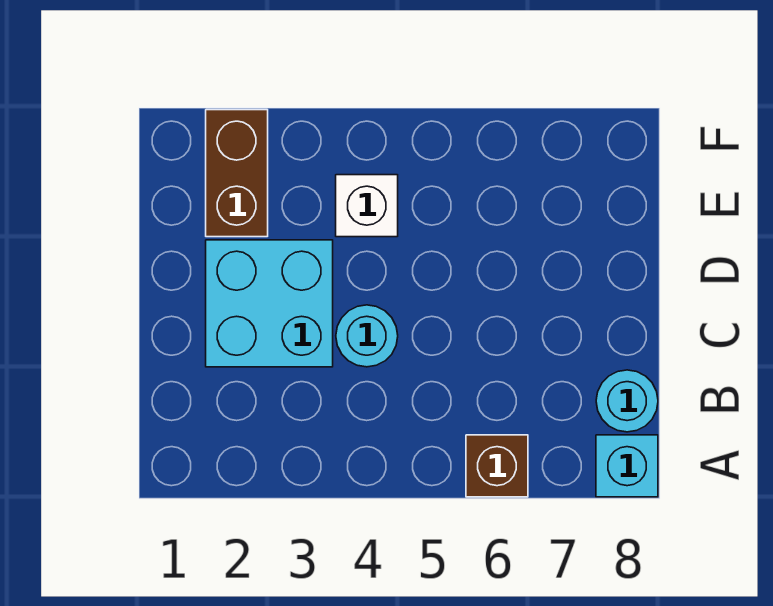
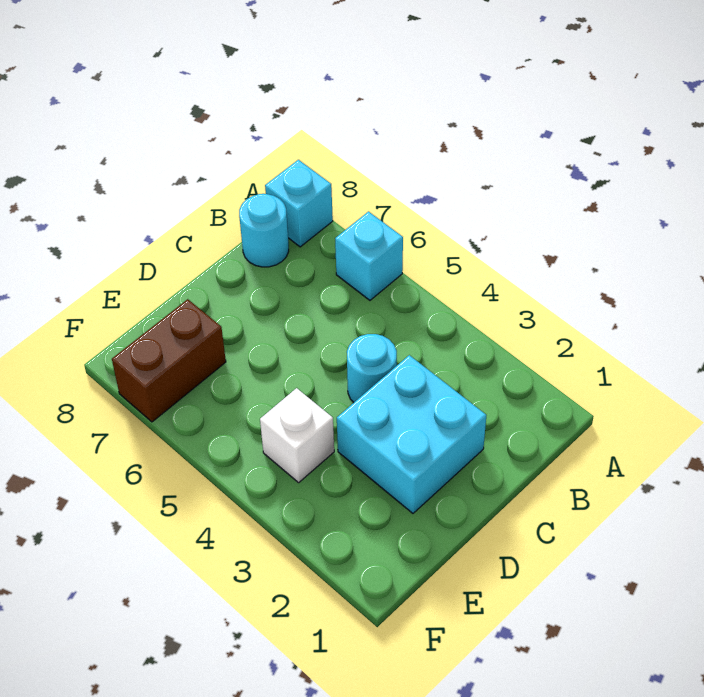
brown brick A6 level 1 -> cyan brick A6 level 1
brown brick E2:F2 level 1 -> brown brick E7:F7 level 1

